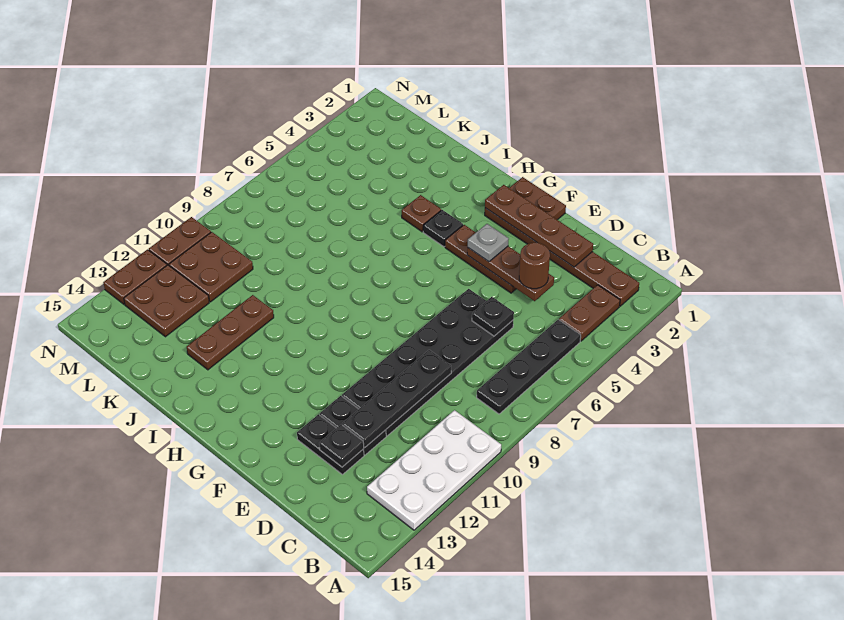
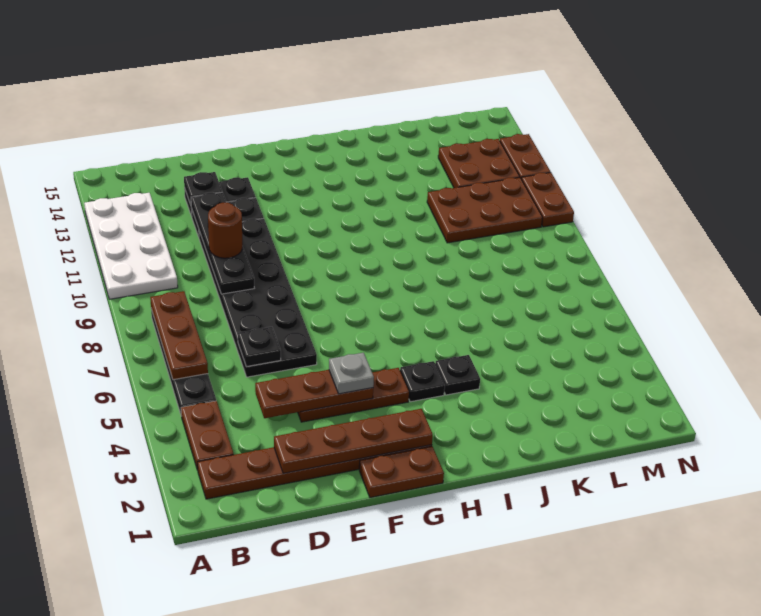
brown round brick D4 level 3 -> brown round brick D10 level 3
brown plate I4 level 1 -> black plate I4 level 1
brown plate J11:J13 level 1 -> brown plate B6:B8 level 2
brown plate L10:M11 level 1 -> brown plate K10:M11 level 1

